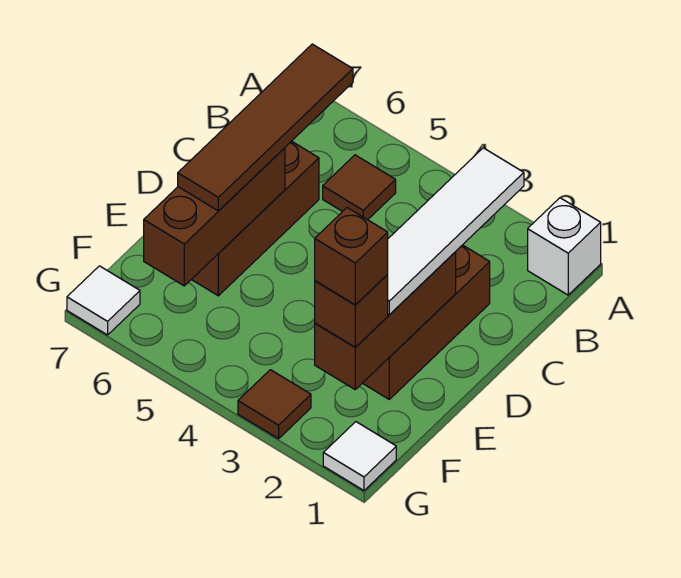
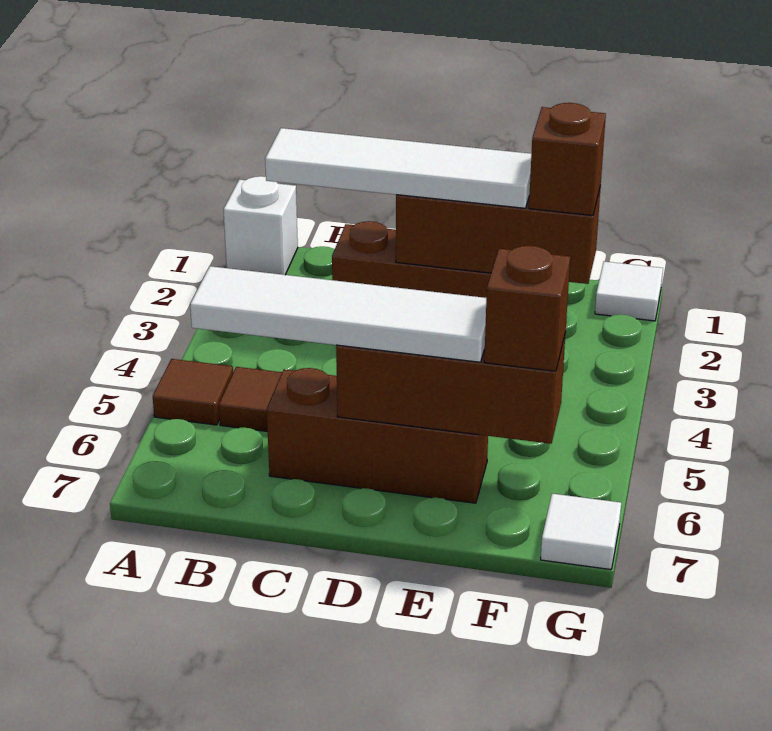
brown tile B6:E6 level 3 -> white tile B6:E6 level 3
brown brick F2 level 4 -> brown brick F6 level 3
brown tile G3 level 1 -> brown tile A5 level 1

